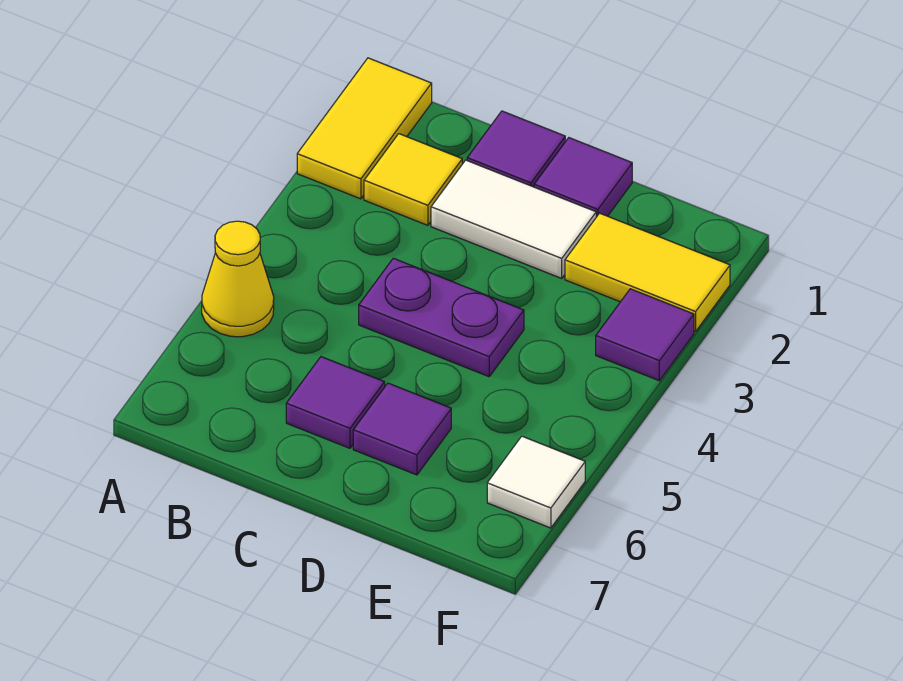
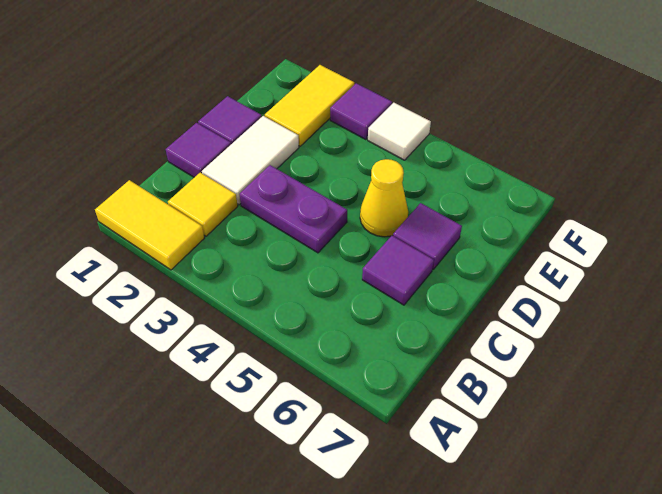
yellow cone A5 level 1 -> yellow cone D5 level 1
purple plate C4:D4 level 1 -> purple plate C3:C4 level 1
white tile F6 level 1 -> white tile F4 level 1

